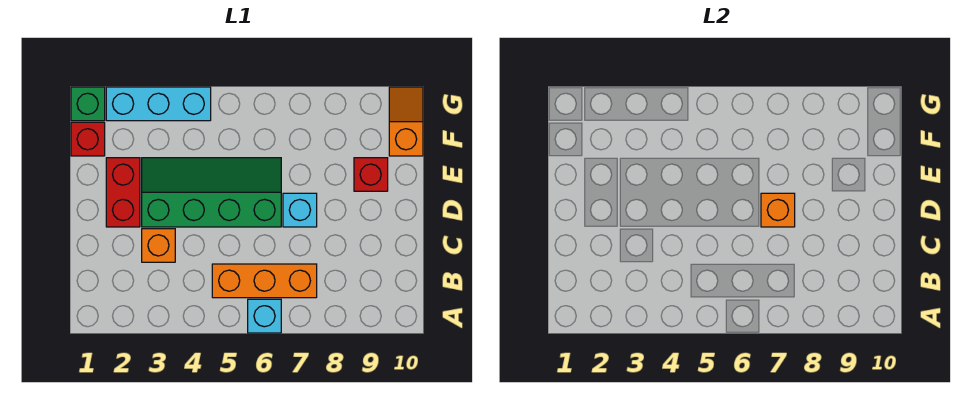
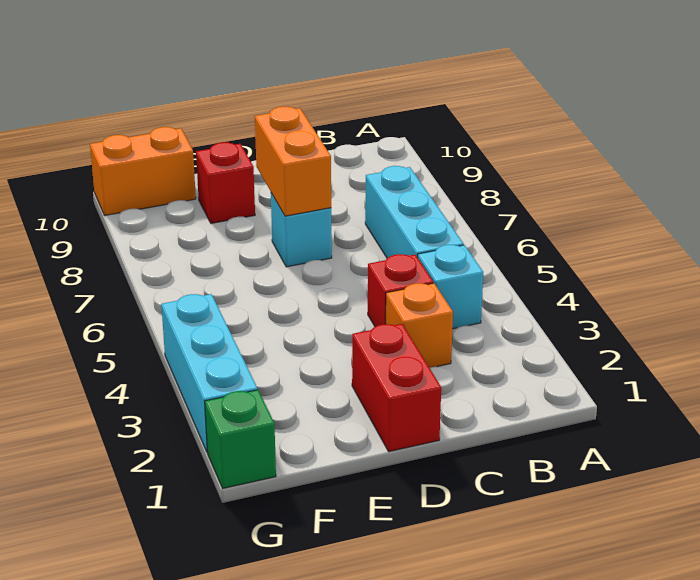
cyan brick A6 level 1 -> cyan brick B4 level 1
orange brick B5:B7 level 1 -> cyan brick B5:B7 level 1
red brick D2:E2 level 1 -> red brick D1:D2 level 1
green slope D3:E6 level 1 top D -> none
orange brick D7 level 2 -> orange brick D7:D8 level 2
red brick F1 level 1 -> red brick C4 level 1
orange slope F10:G10 level 1 top F -> orange brick F10:G10 level 1

